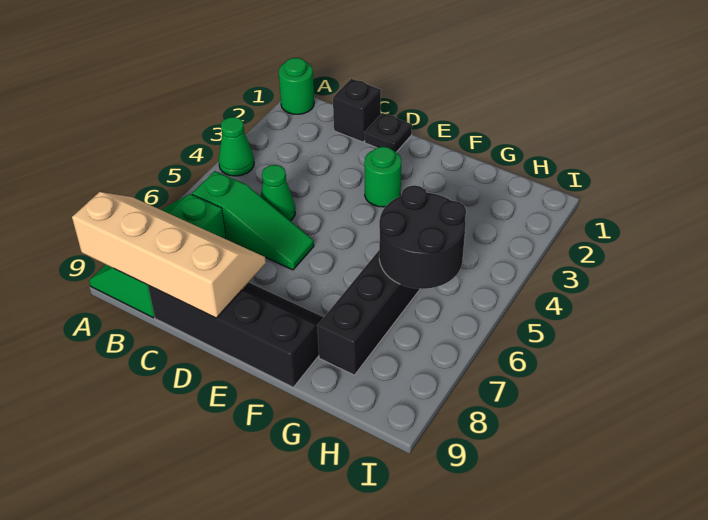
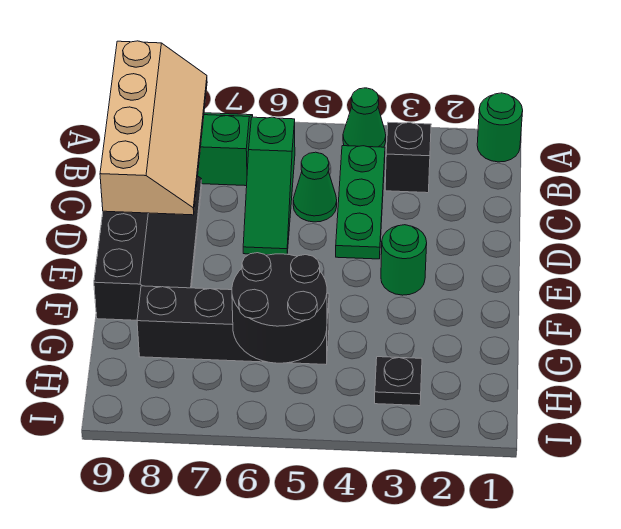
none -> green plate B4:D4 level 1
black brick C1 level 1 -> black brick B3 level 1
black plate D1 level 1 -> black plate H3 level 1

